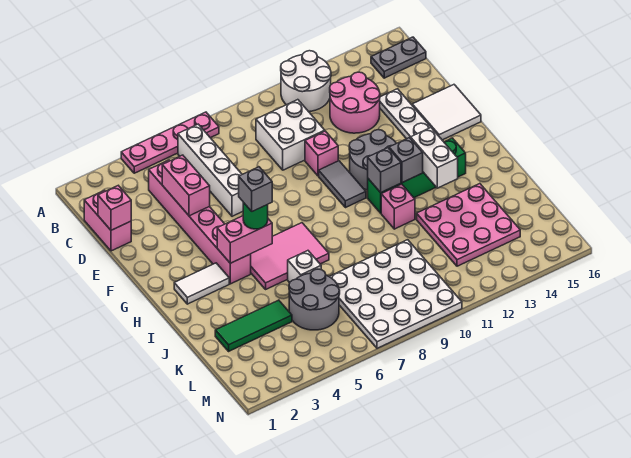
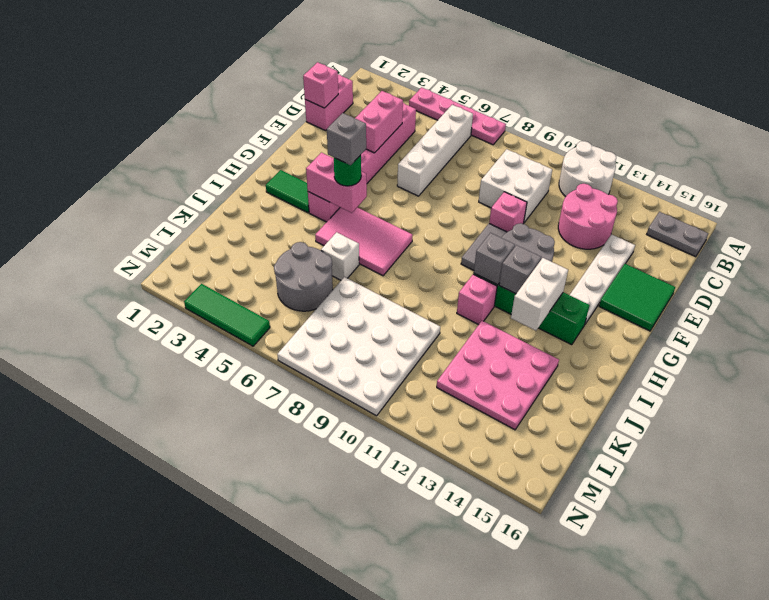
white tile E15:F16 level 1 -> green tile E15:F16 level 1
white tile H2:H3 level 1 -> green tile H2:H3 level 1
green tile K2:K4 level 1 -> green tile N3:N5 level 1

